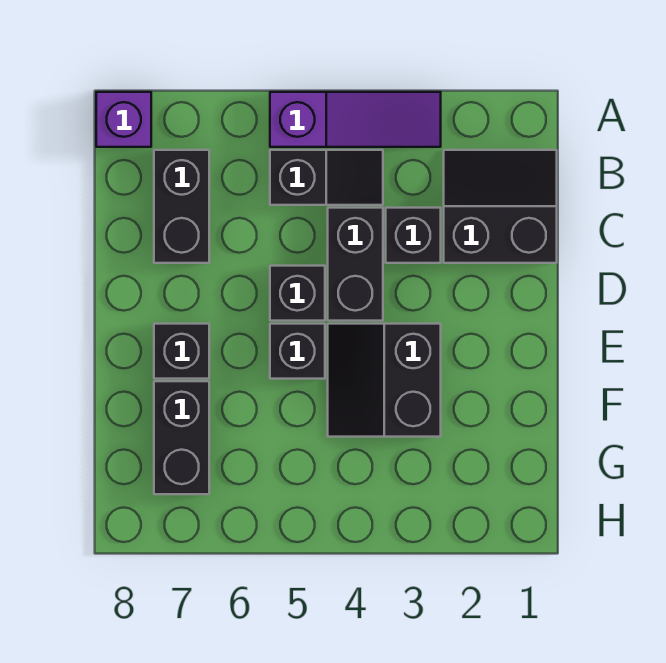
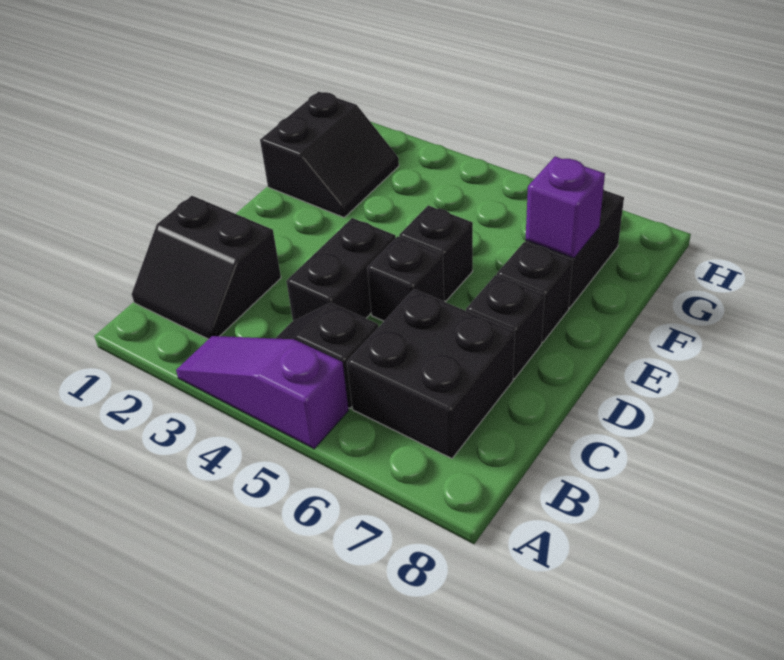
purple brick A8 level 1 -> purple brick F7 level 2
black brick B7:C7 level 1 -> black brick B6:C7 level 1
black brick C3 level 1 -> black brick D7 level 1
black slope E3:F4 level 1 top 3 -> black slope F1:G2 level 1 top 1

